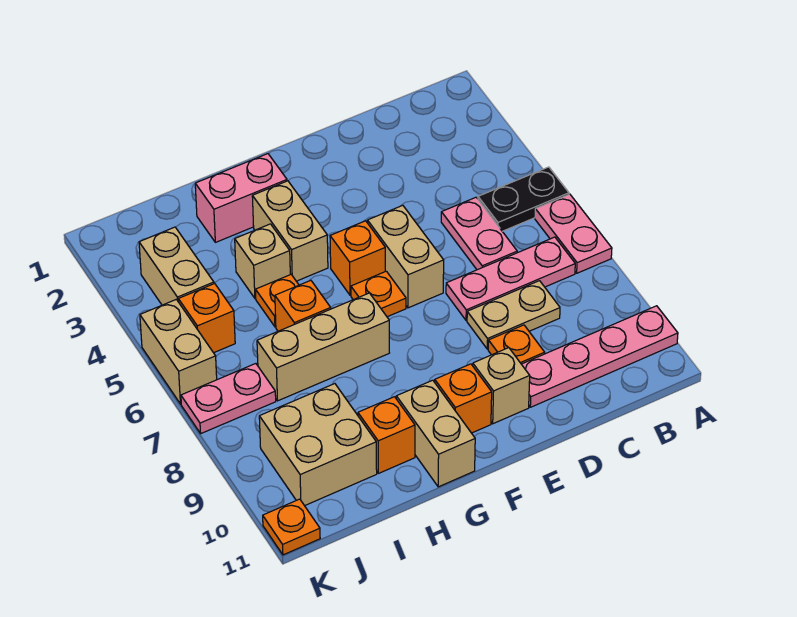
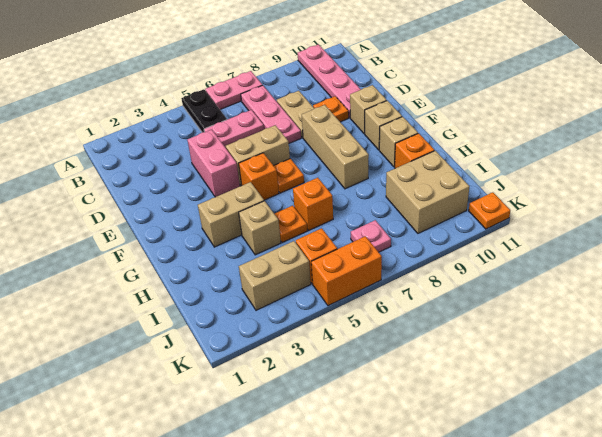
orange brick F10 level 1 -> tan brick F10 level 1
pink brick G2:H2 level 1 -> pink brick D4:E4 level 1
tan brick G7:I7 level 1 -> tan brick E8:G8 level 1
tan brick G10:G11 level 1 -> tan brick G10 level 1
pink plate J7:K7 level 1 -> pink plate J7 level 1
tan brick K5:K6 level 1 -> orange brick K5:K6 level 1

